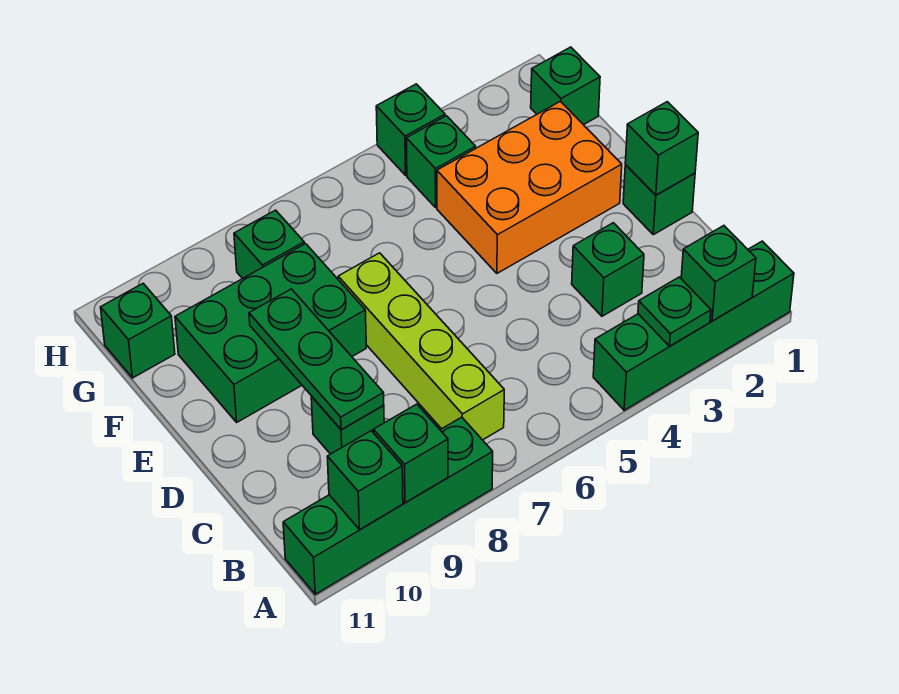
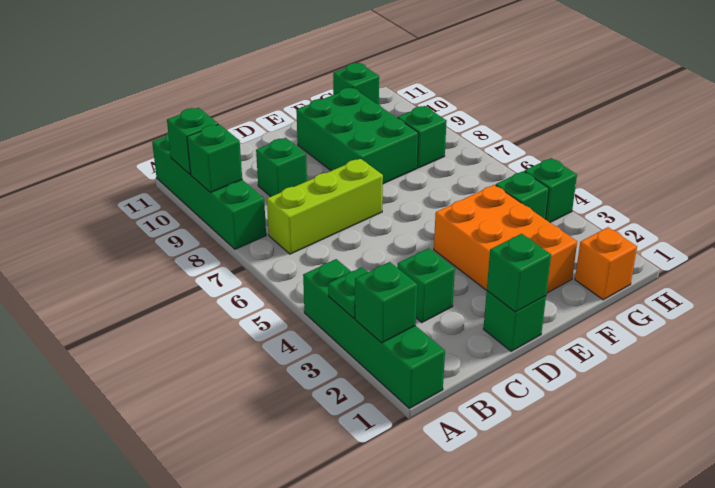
lime brick B7:E7 level 1 -> lime brick B7:D7 level 1
green plate C9:E9 level 2 -> none
green brick G1 level 1 -> orange brick G1 level 1

